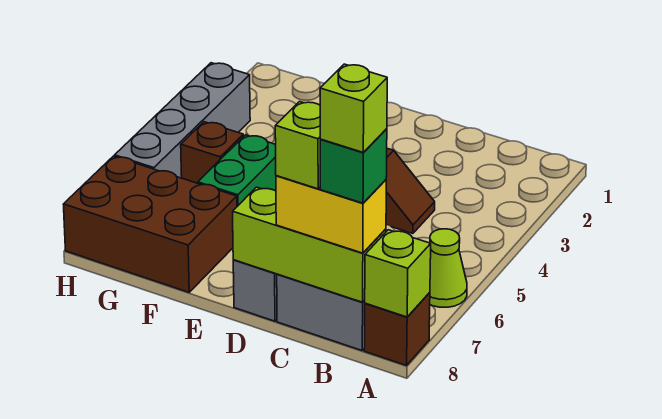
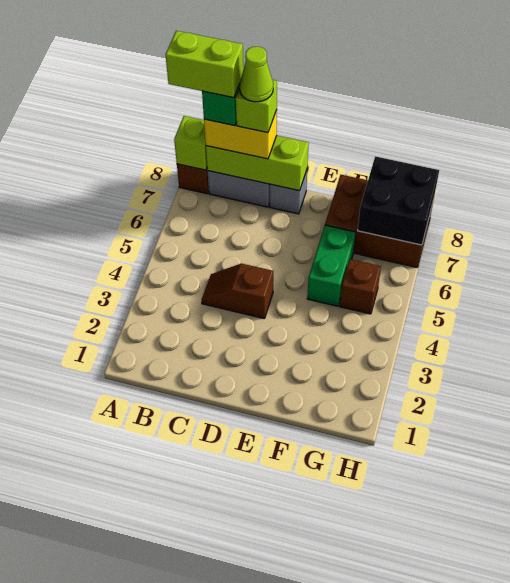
lime cone A6 level 1 -> lime cone C8 level 5
lime brick B8 level 5 -> lime brick A8:B8 level 5
none -> black brick G7:H8 level 2
grey brick H3:H6 level 1 -> none

